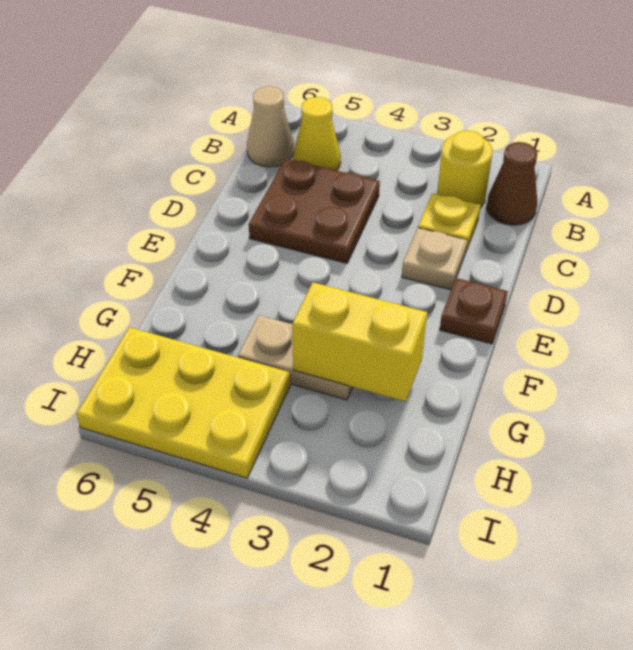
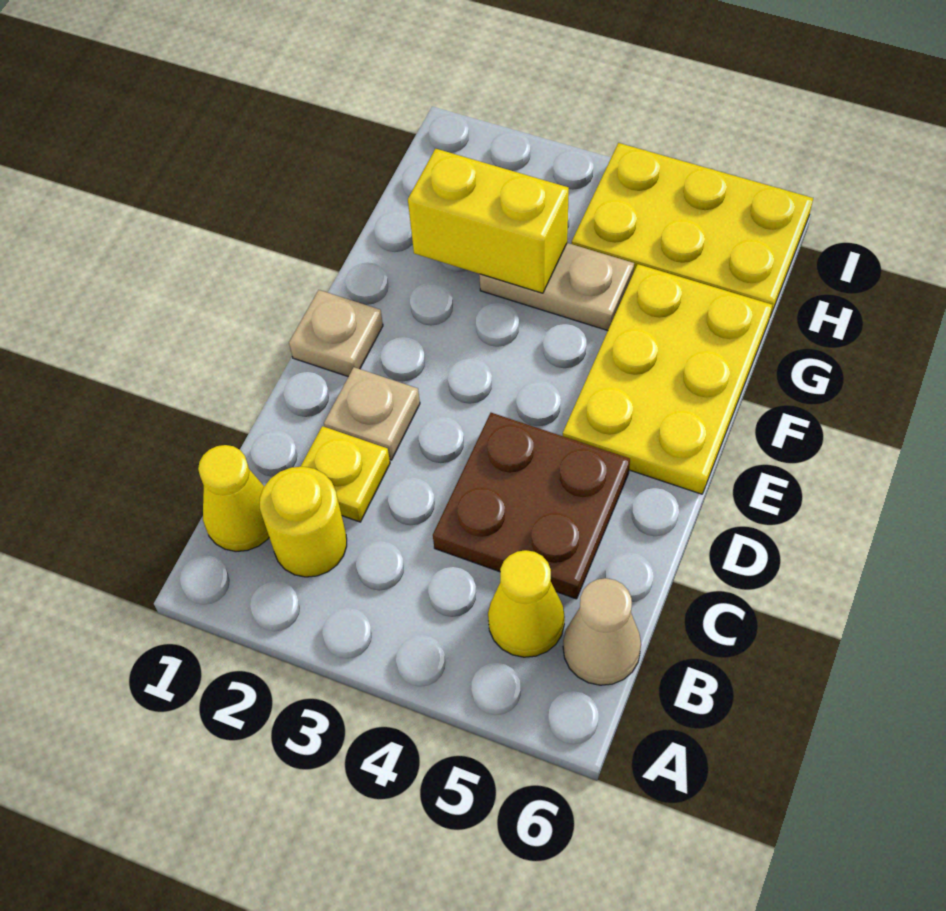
brown cone B1 level 1 -> yellow cone B1 level 1
brown plate E1 level 1 -> tan plate E1 level 1
none -> yellow plate E5:G6 level 1

